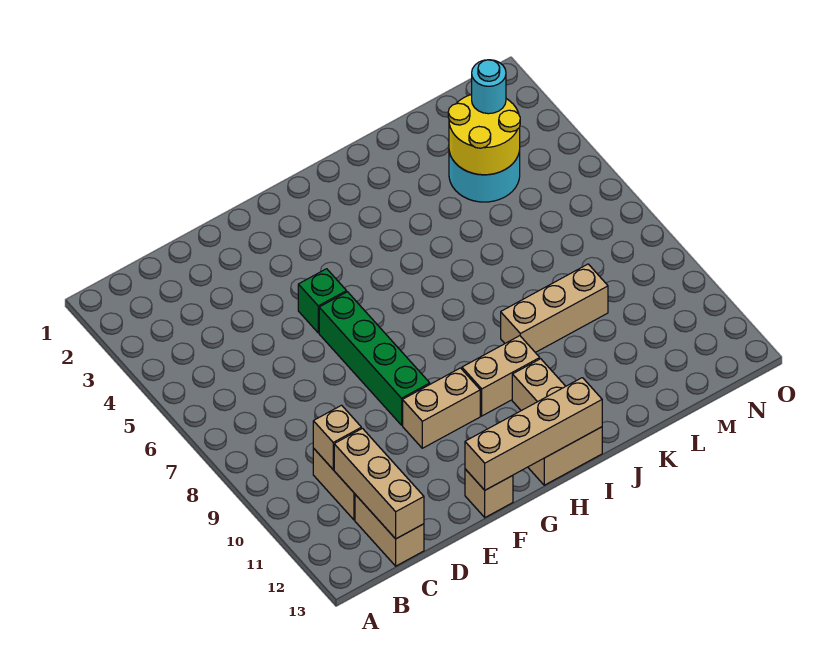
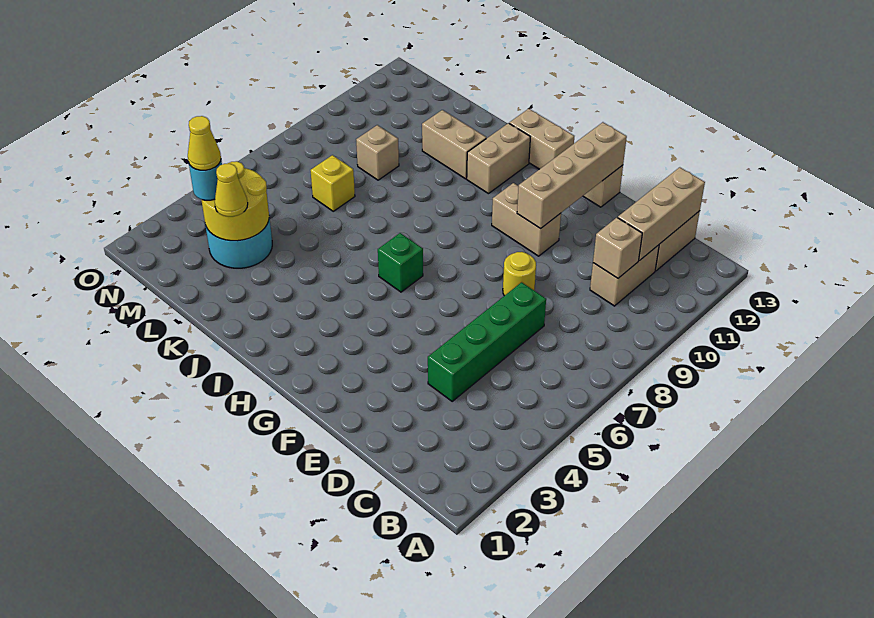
none -> yellow round brick E8 level 1
green brick F5 level 1 -> green brick H6 level 1
green brick F6:F9 level 1 -> green brick D4:D7 level 1
tan brick F13:I13 level 2 -> tan brick F10:F13 level 2
tan brick H10:I10 level 1 -> tan brick J11:K11 level 1
tan brick J9:L9 level 1 -> tan brick L9 level 1
none -> yellow cone L3 level 3
none -> yellow brick L7 level 1
none -> yellow cone M3 level 4

